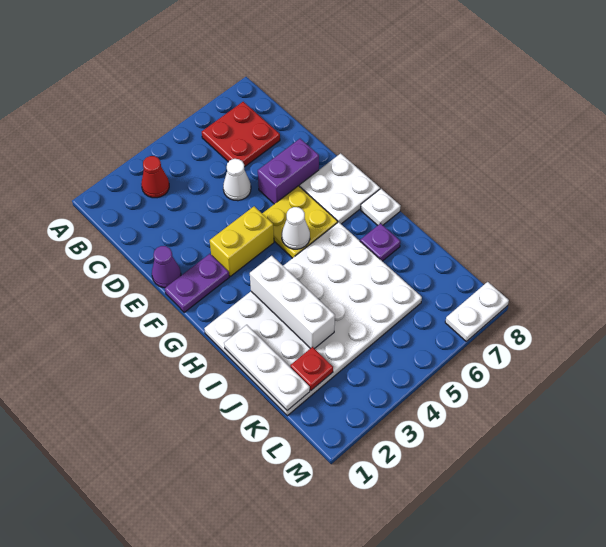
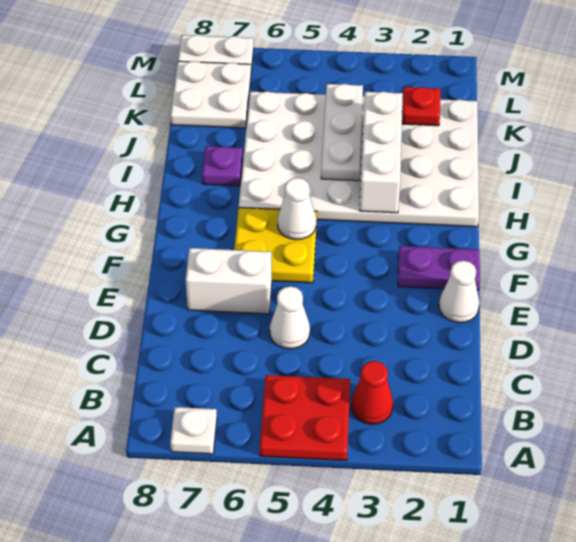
red plate B6:C7 level 1 -> red plate A4:B5 level 1
purple cone E1 level 1 -> white cone E1 level 1
purple brick E6:E7 level 1 -> white brick E6:E7 level 1
yellow brick F3:F4 level 1 -> none
white plate F7:G8 level 1 -> white plate K7:L8 level 1
white plate H8 level 1 -> white plate A7 level 1
white plate I1:K1 level 2 -> white plate I4:K4 level 2

